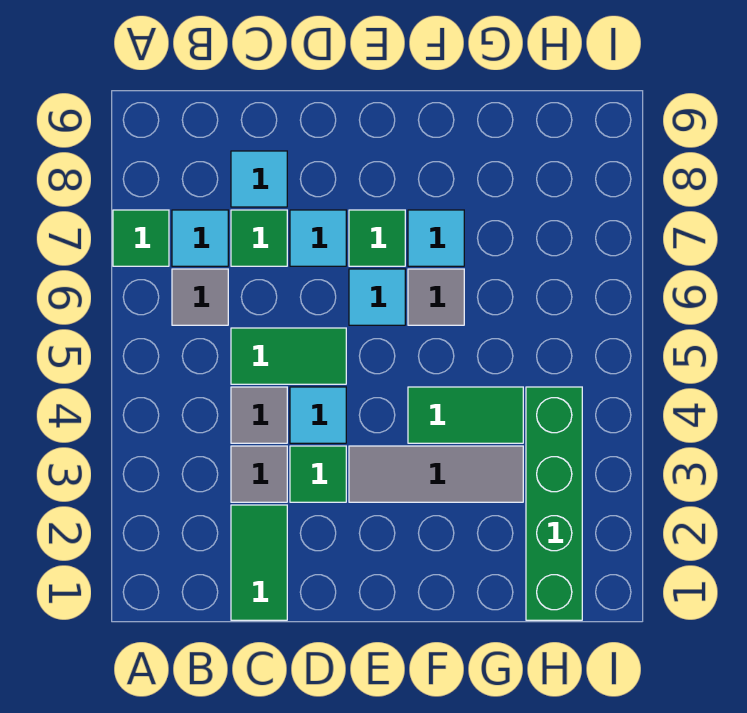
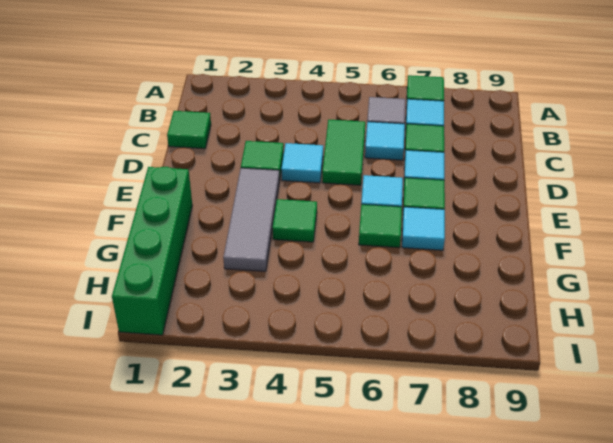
green tile C1:C2 level 1 -> green tile C1 level 1
grey tile C3 level 1 -> none
grey tile C4 level 1 -> none
cyan tile C8 level 1 -> cyan tile C6 level 1
green tile F4:G4 level 1 -> green tile F4 level 1
grey tile F6 level 1 -> green tile F6 level 1
green brick H1:H4 level 1 -> green brick F1:I1 level 1

